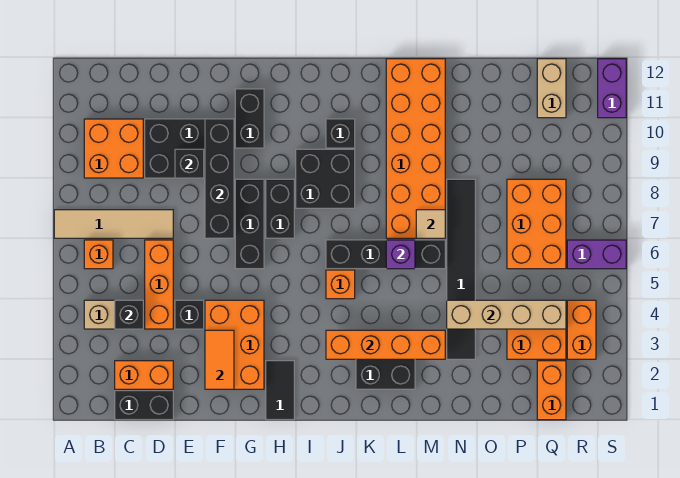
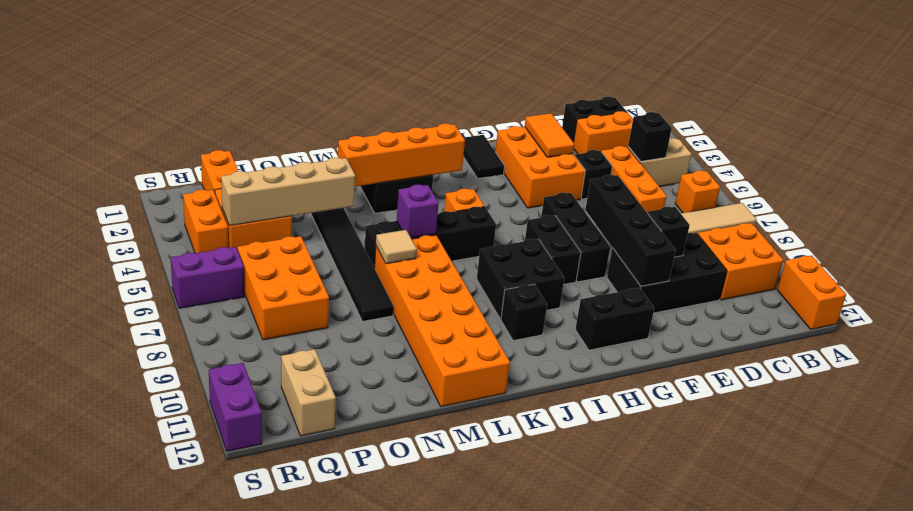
none -> orange brick A11:A12 level 1
black brick G10:G11 level 1 -> black brick G11:H11 level 1

